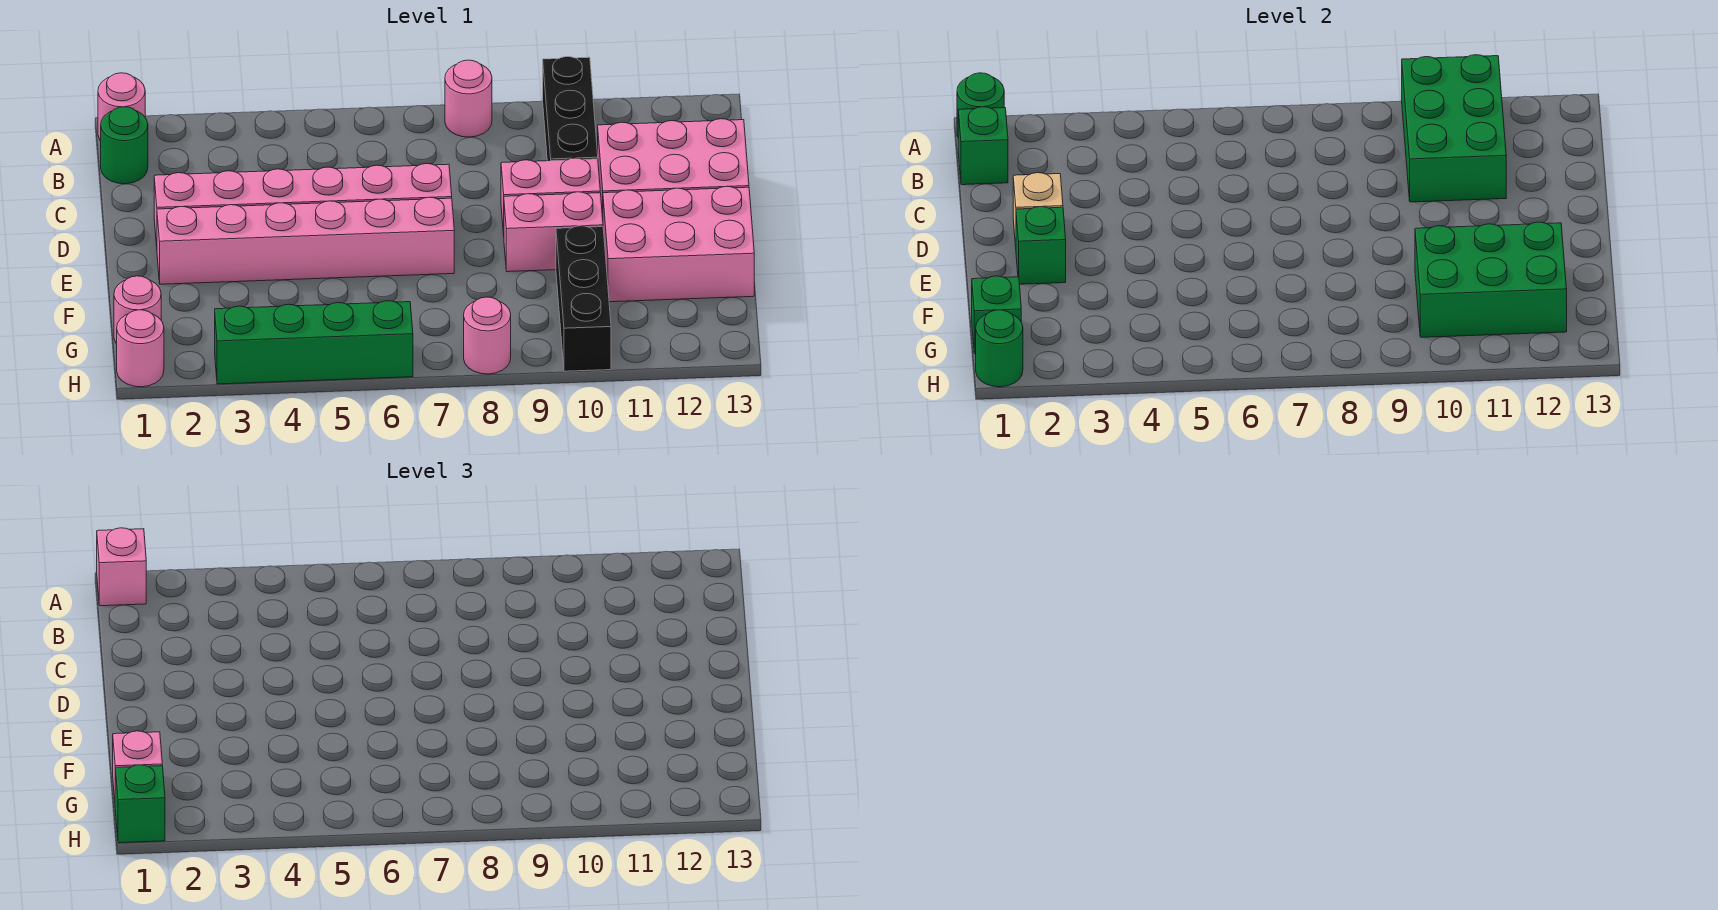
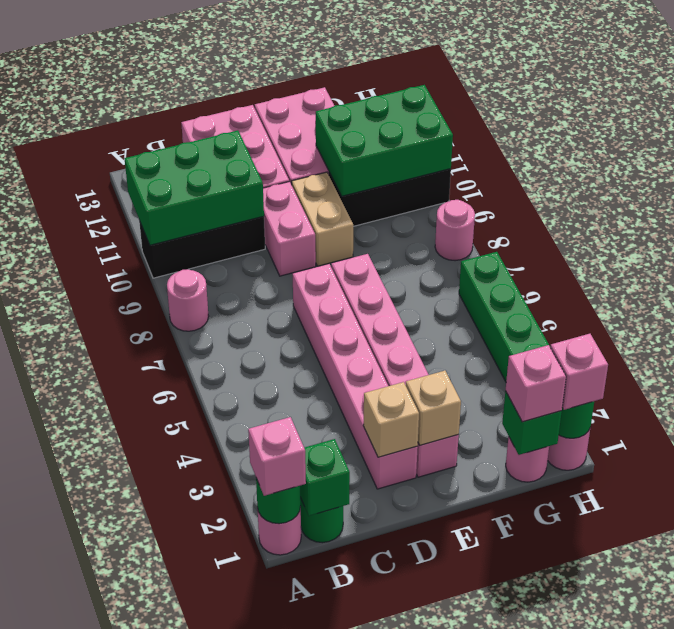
green brick E2 level 2 -> tan brick E2 level 2
pink brick E9:E10 level 1 -> tan brick E9:E10 level 1
green brick F10:G12 level 2 -> green brick F10:H11 level 2
green brick H1 level 3 -> pink brick H1 level 3

